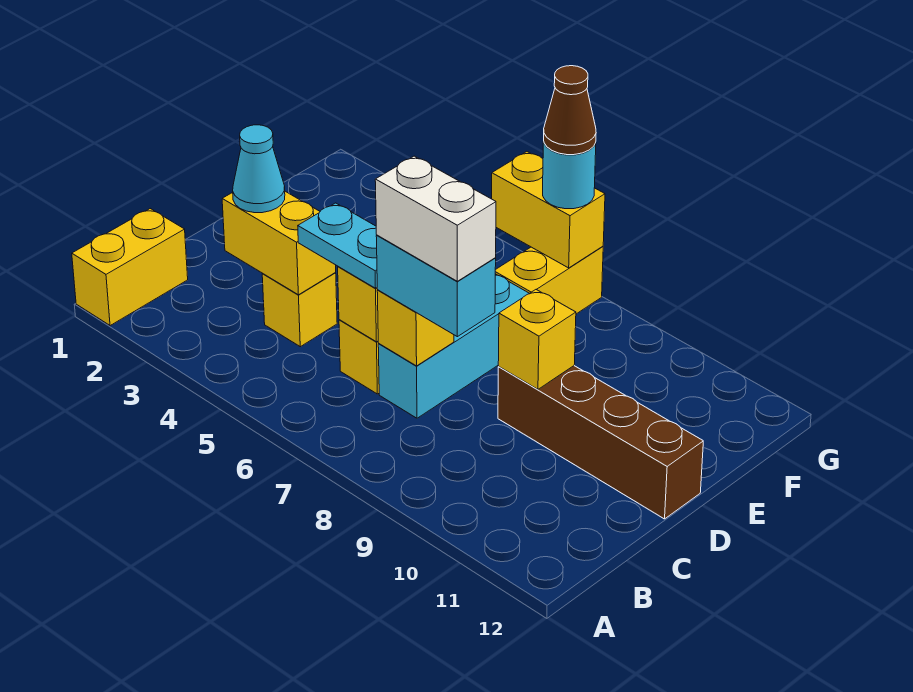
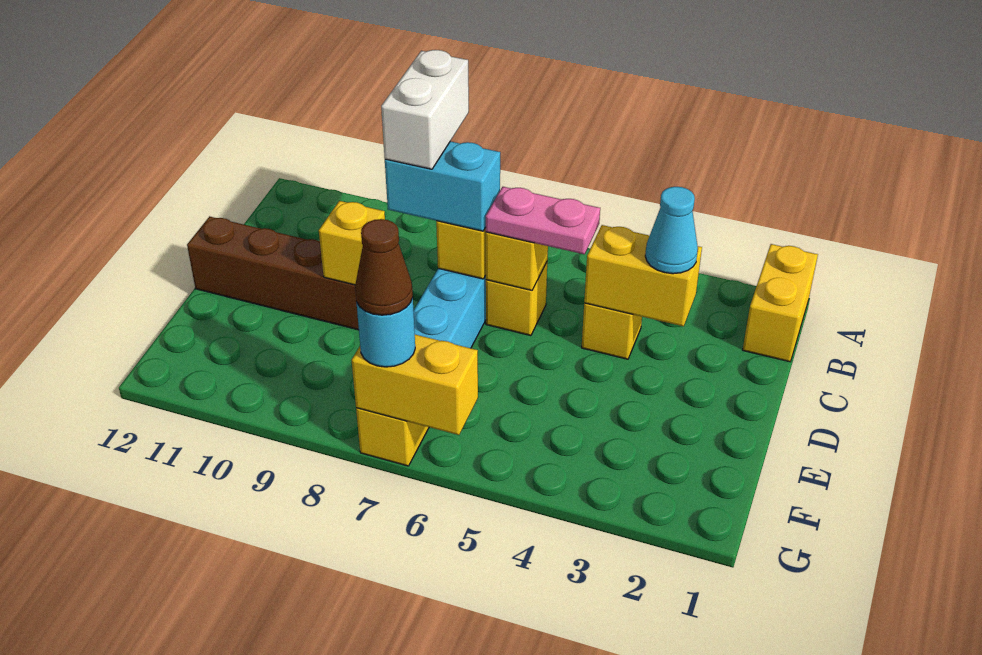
cyan plate C5:C6 level 3 -> pink plate C5:C6 level 3
white brick C7:C8 level 4 -> white brick B8:C8 level 4

